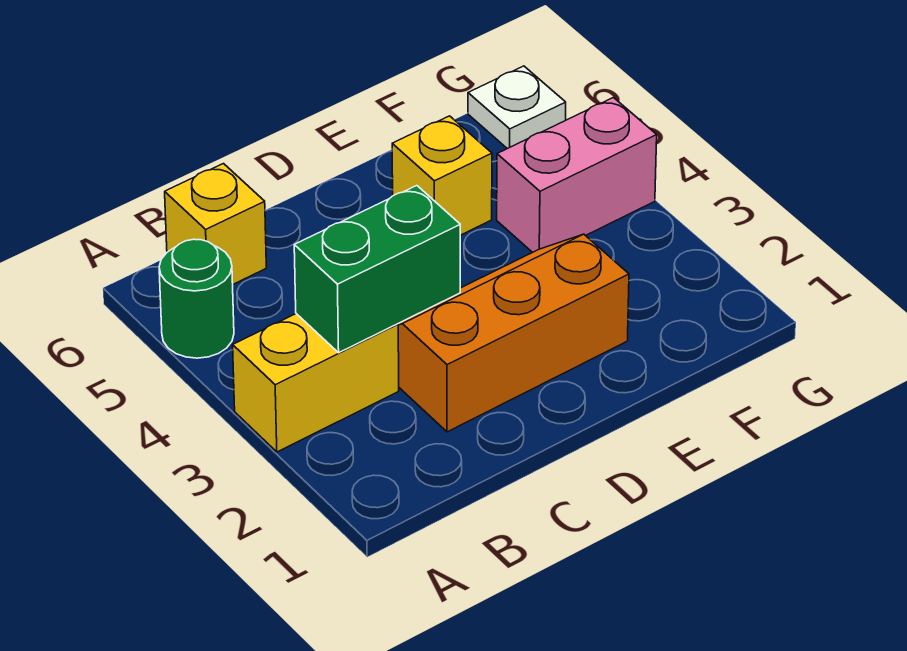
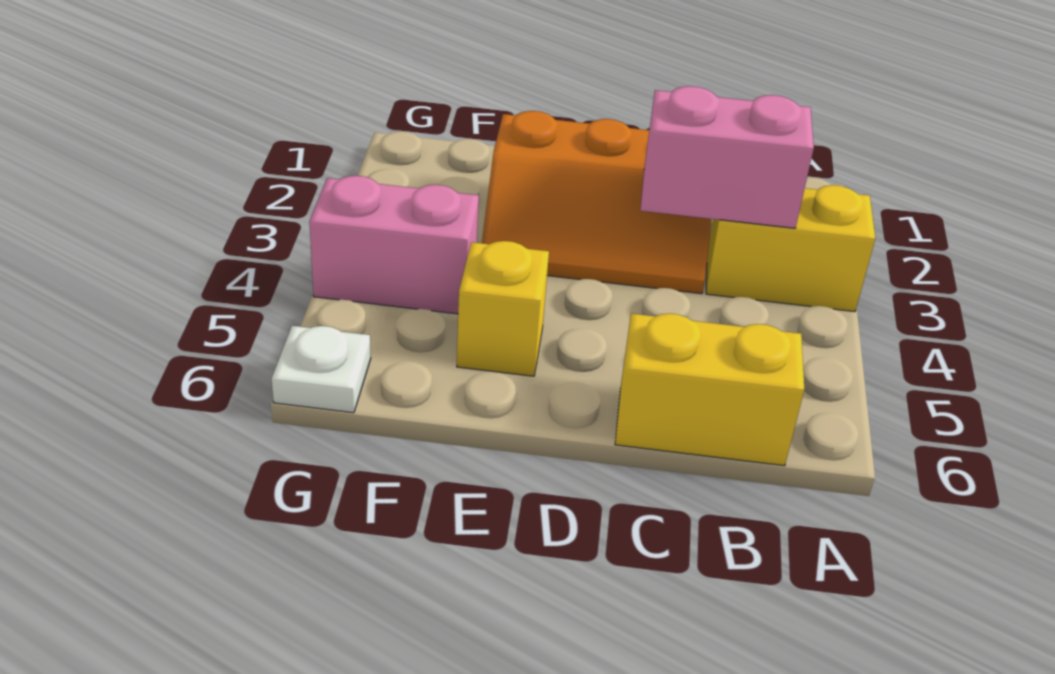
green round brick A5 level 1 -> none
green brick B3:C3 level 2 -> pink brick B3:C3 level 2
yellow brick B6 level 1 -> yellow brick B6:C6 level 1

